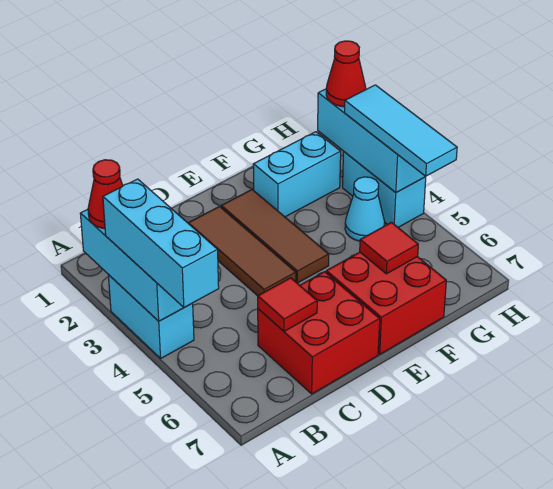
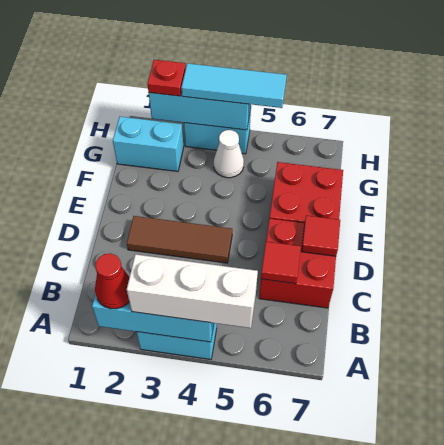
cyan brick A3:A5 level 3 -> white brick A3:A5 level 3
brown tile E2:E4 level 1 -> none
cyan brick F2:G2 level 1 -> cyan brick G1:G2 level 1
red tile F6 level 2 -> red tile D7 level 2
cyan cone G4 level 1 -> white cone G4 level 1
red cone H2 level 3 -> red plate H2 level 3

